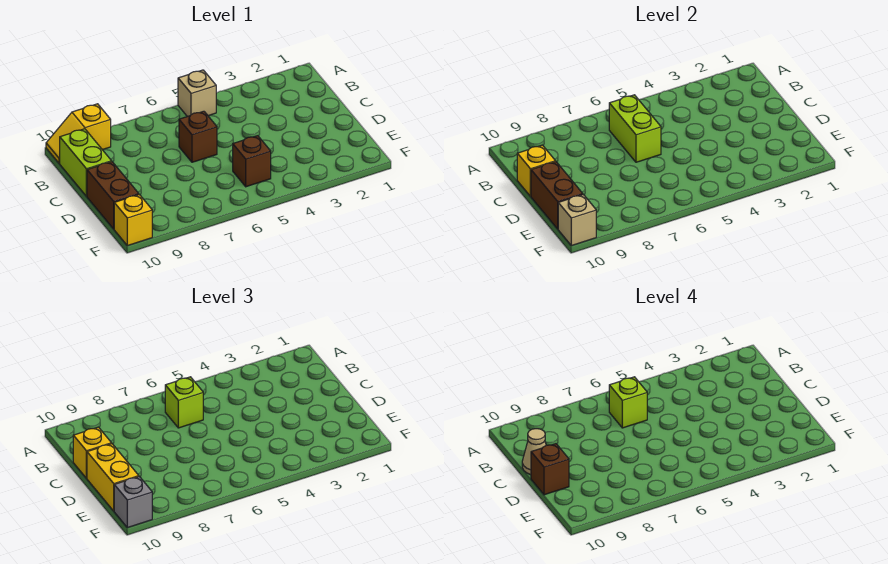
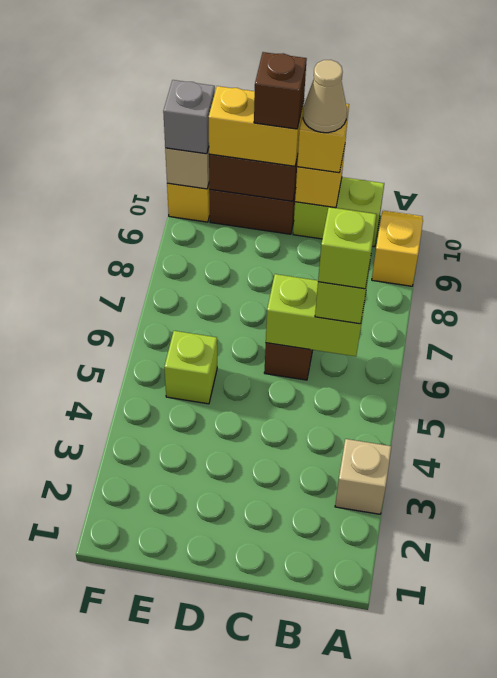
tan brick A5 level 1 -> tan brick A3 level 1
brown brick E5 level 1 -> lime brick E5 level 1

